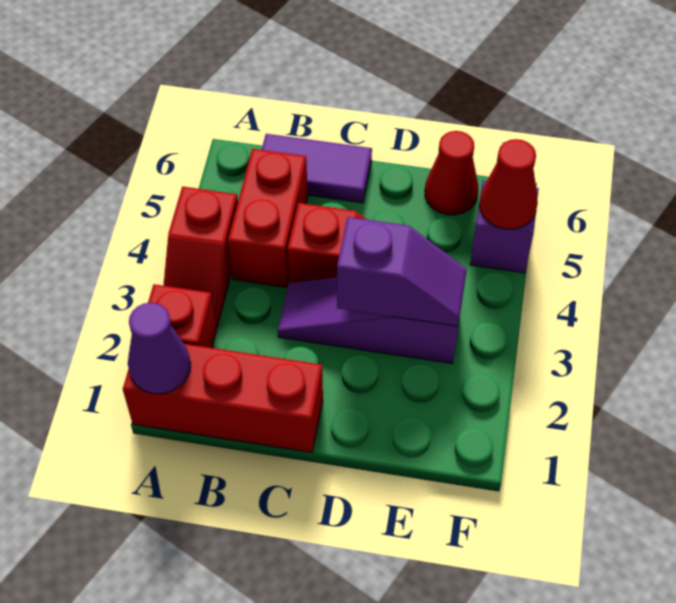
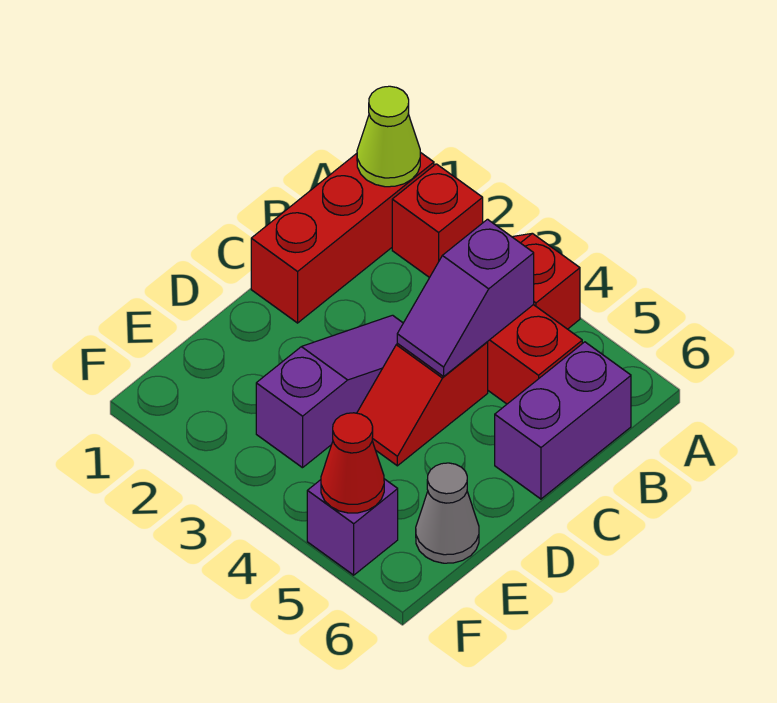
purple cone A1 level 2 -> lime cone A1 level 2
purple tile B6:C6 level 1 -> purple brick B6:C6 level 1
purple slope D3:E3 level 2 top D -> purple slope B4:C4 level 2 top B
red cone E6 level 1 -> grey cone E6 level 1

